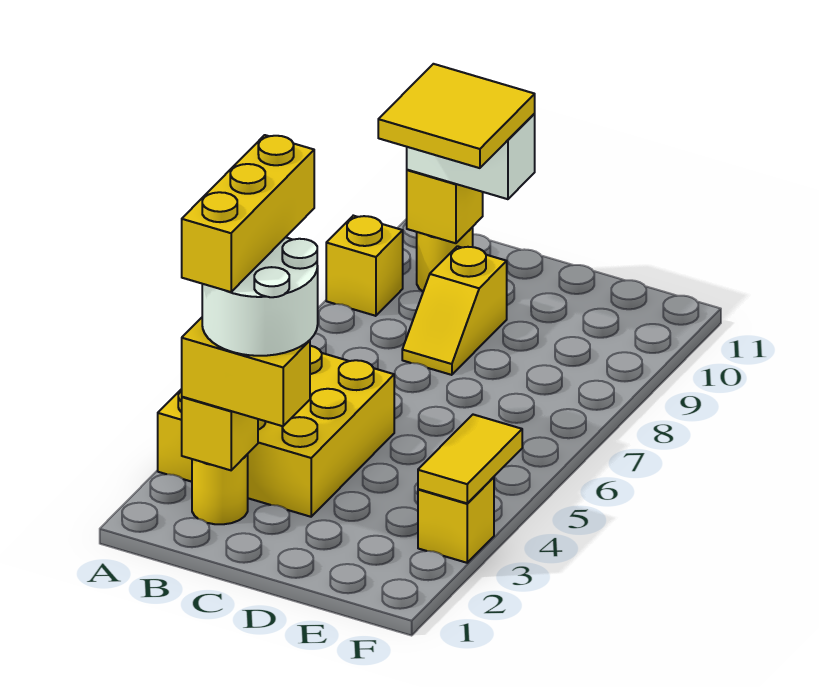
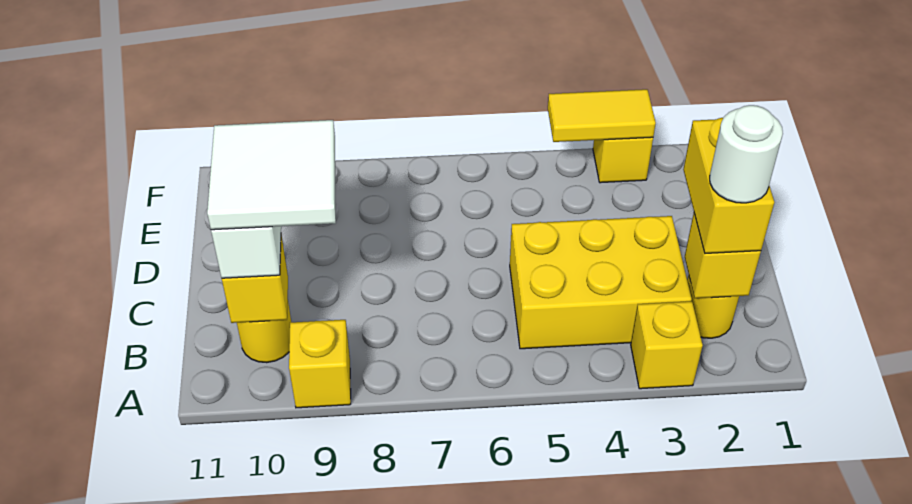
white round brick B2:C3 level 4 -> white round brick B2 level 4
yellow brick B2:B4 level 5 -> none
yellow tile B9:C10 level 4 -> white tile B9:C10 level 4
yellow slope C8:C9 level 1 top 9 -> none

